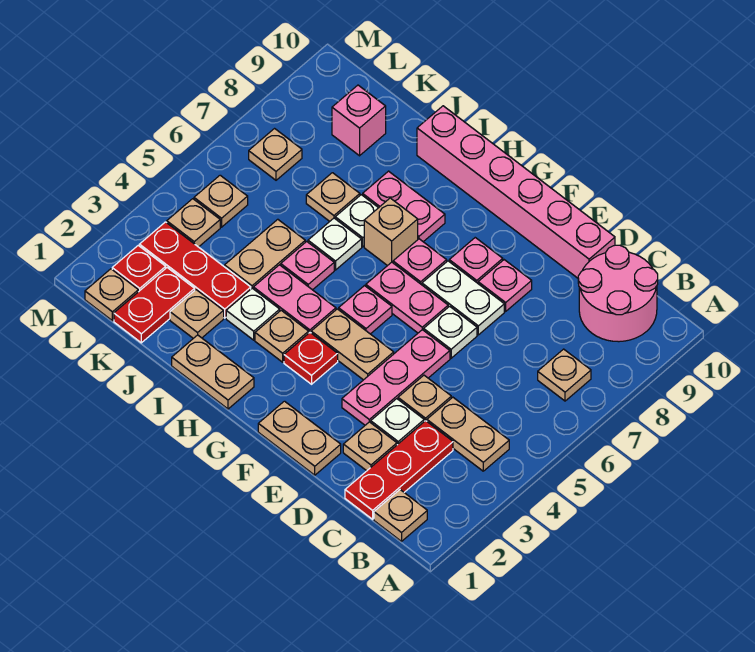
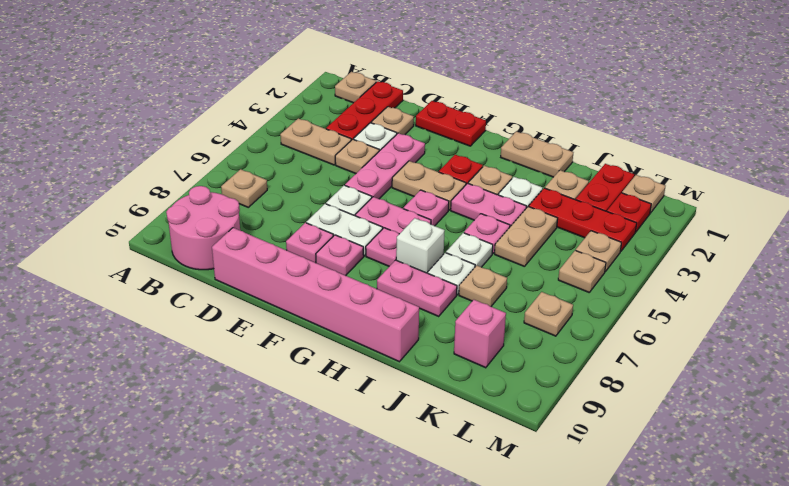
tan plate E1:F1 level 1 -> red plate E1:F1 level 1
tan brick H7 level 1 -> white brick H7 level 1

